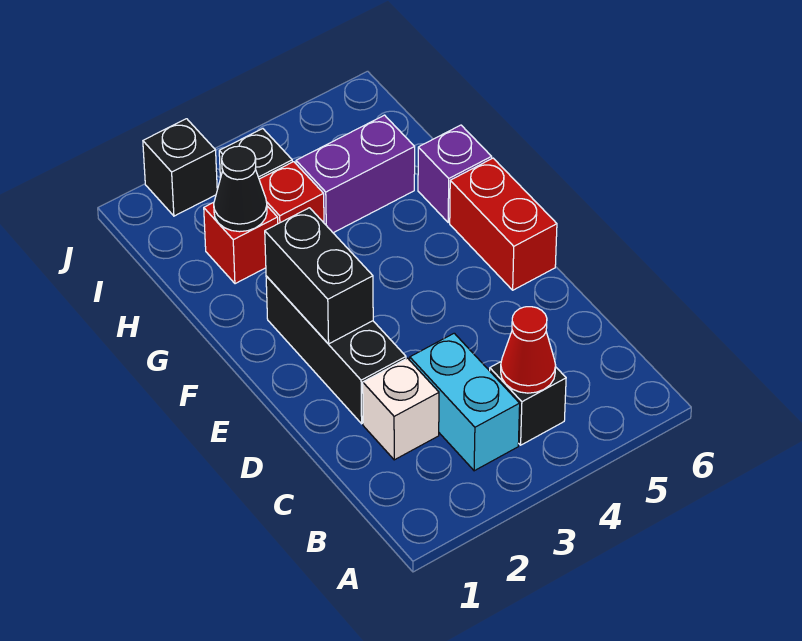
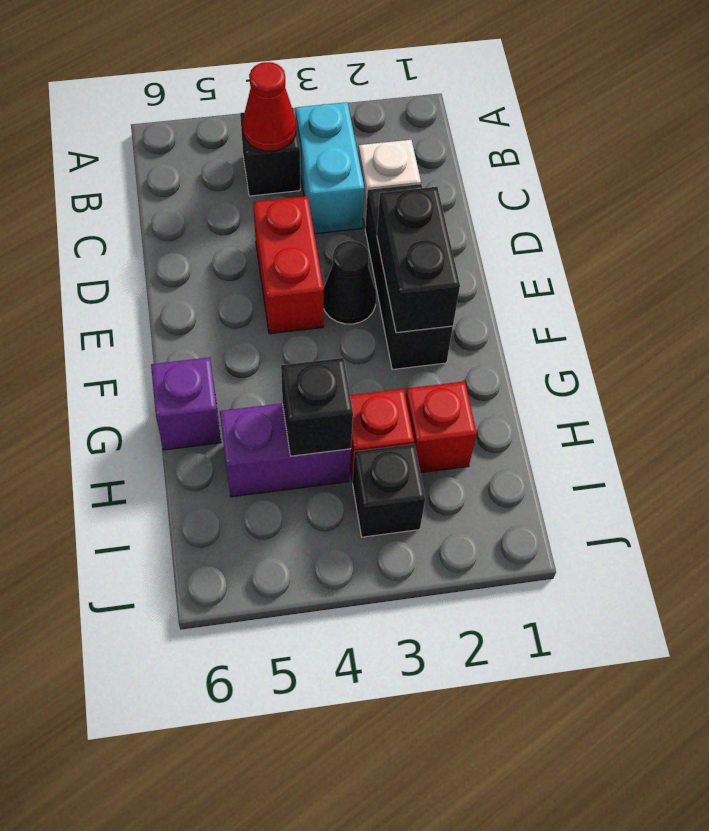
red brick E6:F6 level 1 -> red brick D4:E4 level 1
black cone H2 level 2 -> black cone E3 level 1
black brick J2 level 1 -> black brick H4 level 2

